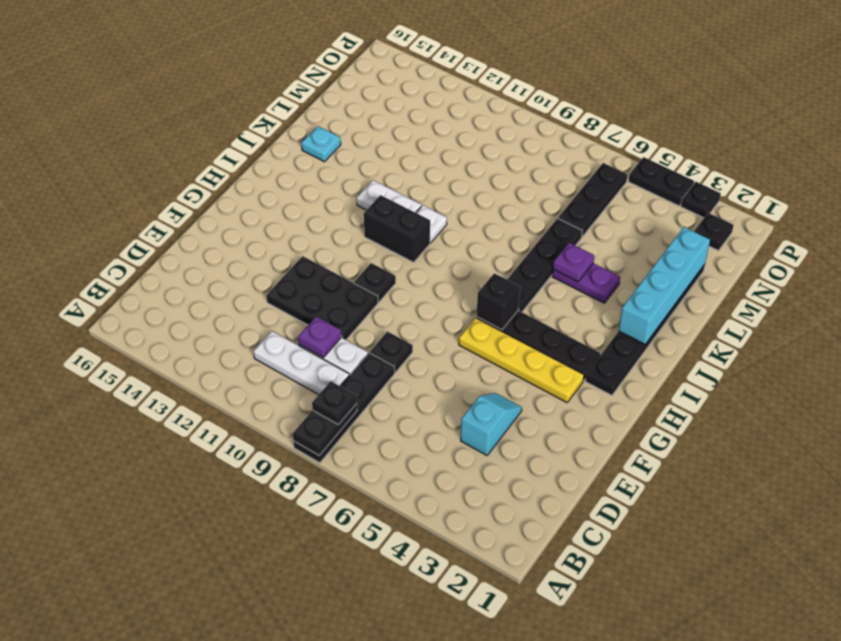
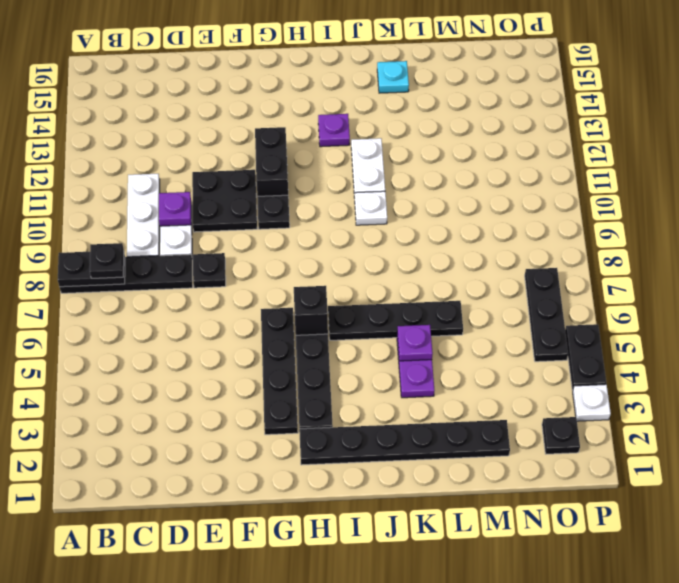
cyan slope D4:E4 level 1 top D -> none
black plate E10:F12 level 1 -> black plate E10:F11 level 1
yellow plate G3:G6 level 1 -> black plate G3:G6 level 1
black brick I10:I11 level 1 -> black brick G11:G12 level 1
none -> purple plate I13 level 1
cyan brick J2:M2 level 2 -> none
black plate M6:O6 level 1 -> black plate O5:O7 level 1
black plate P3 level 1 -> white plate P3 level 1

